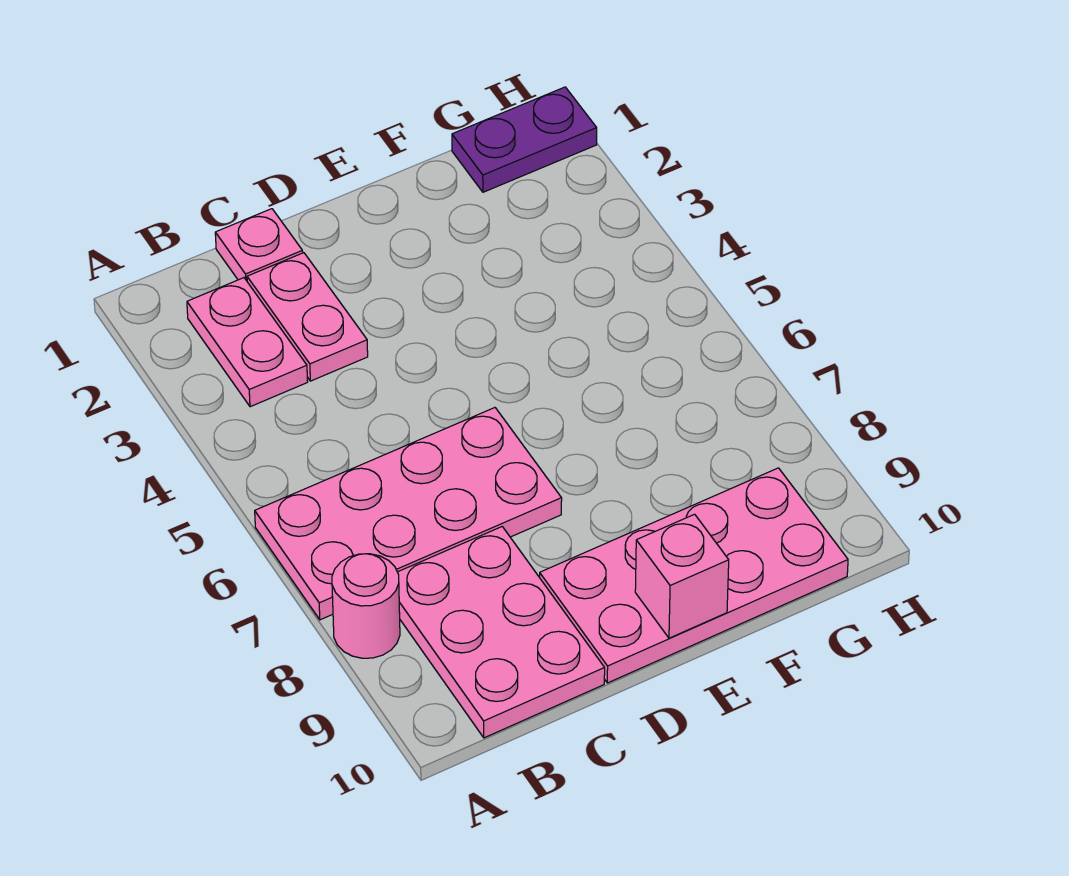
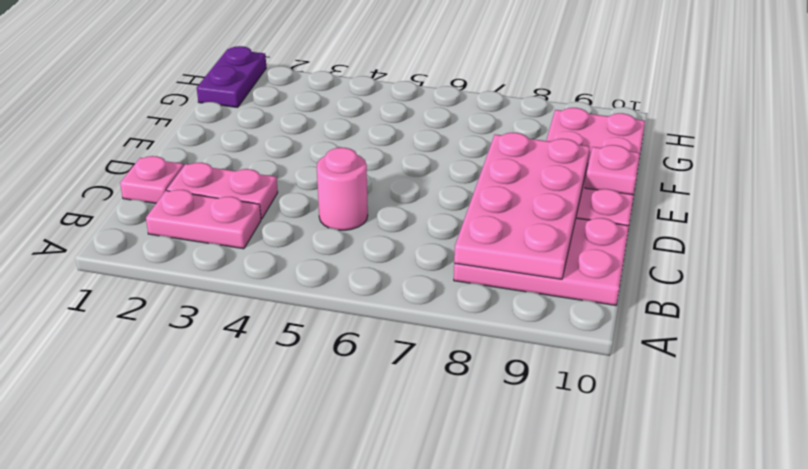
pink plate A6:D7 level 1 -> pink plate B8:E9 level 2
pink round brick A8 level 1 -> pink round brick C5 level 1
pink brick E10 level 2 -> pink plate E10 level 2

